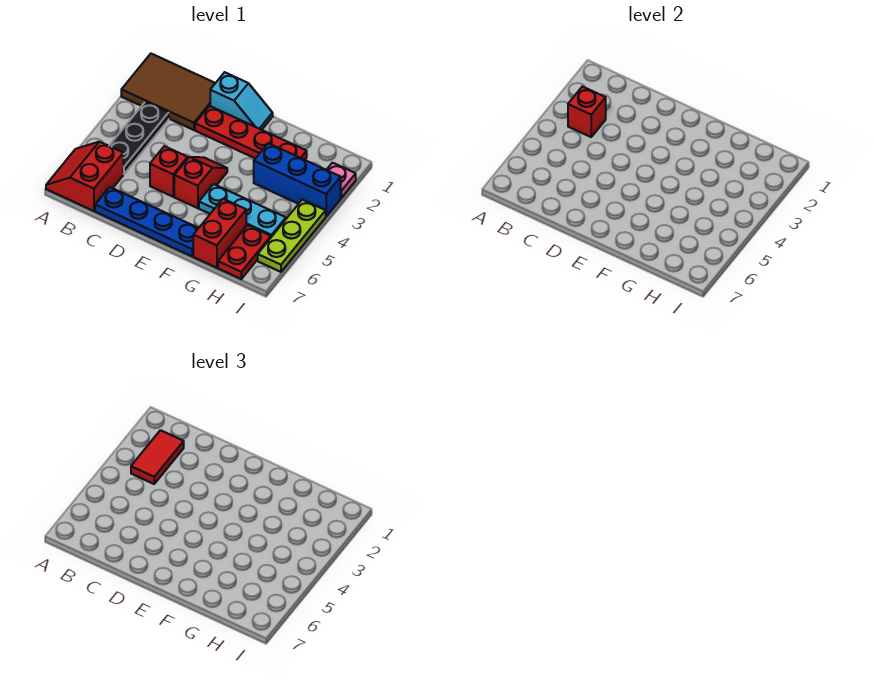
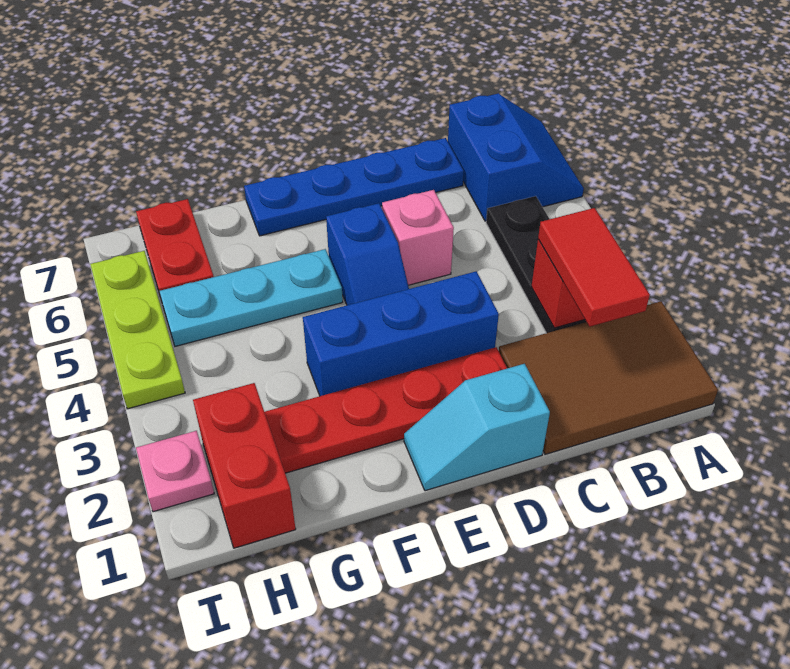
red slope A6:B7 level 1 top B -> blue slope A6:B7 level 1 top B
red brick D5 level 1 -> pink brick D5 level 1
red slope E4:E5 level 1 top 5 -> blue slope E4:E5 level 1 top 5
blue brick G3:I3 level 1 -> blue brick D3:F3 level 1
red brick G6:G7 level 1 -> red brick H1:H2 level 1

